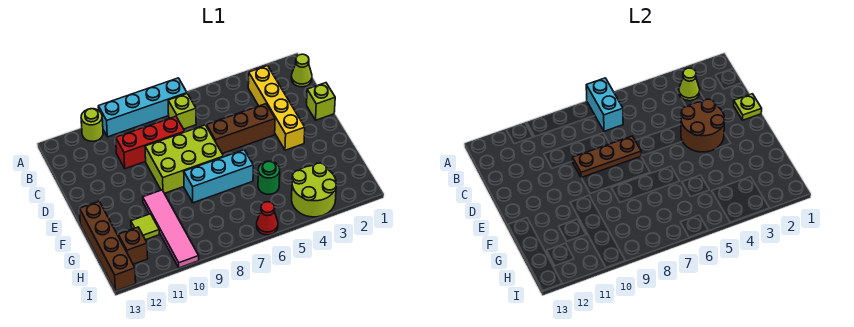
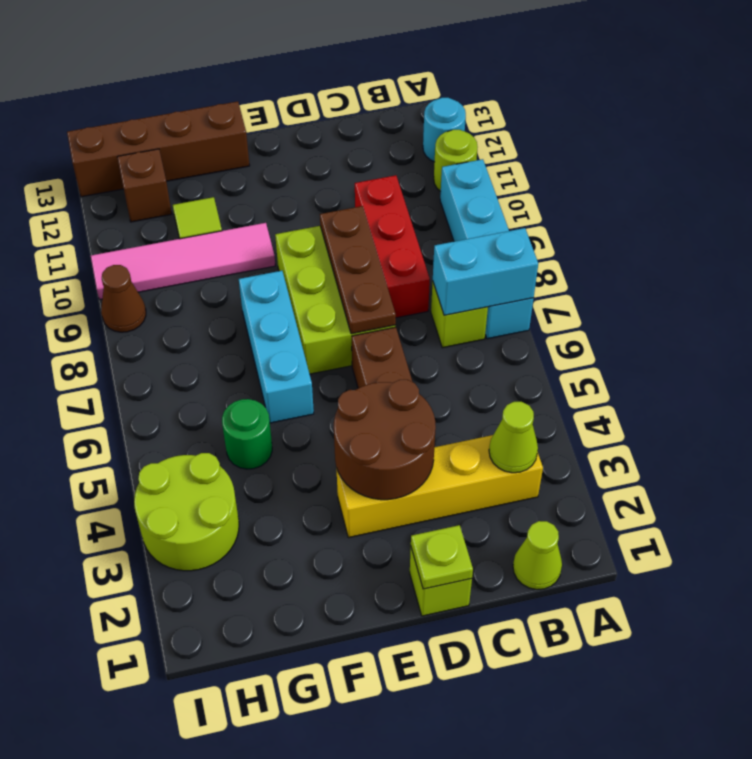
none -> cyan round brick A12 level 1
red cone I6 level 1 -> none
none -> brown cone I9 level 1

